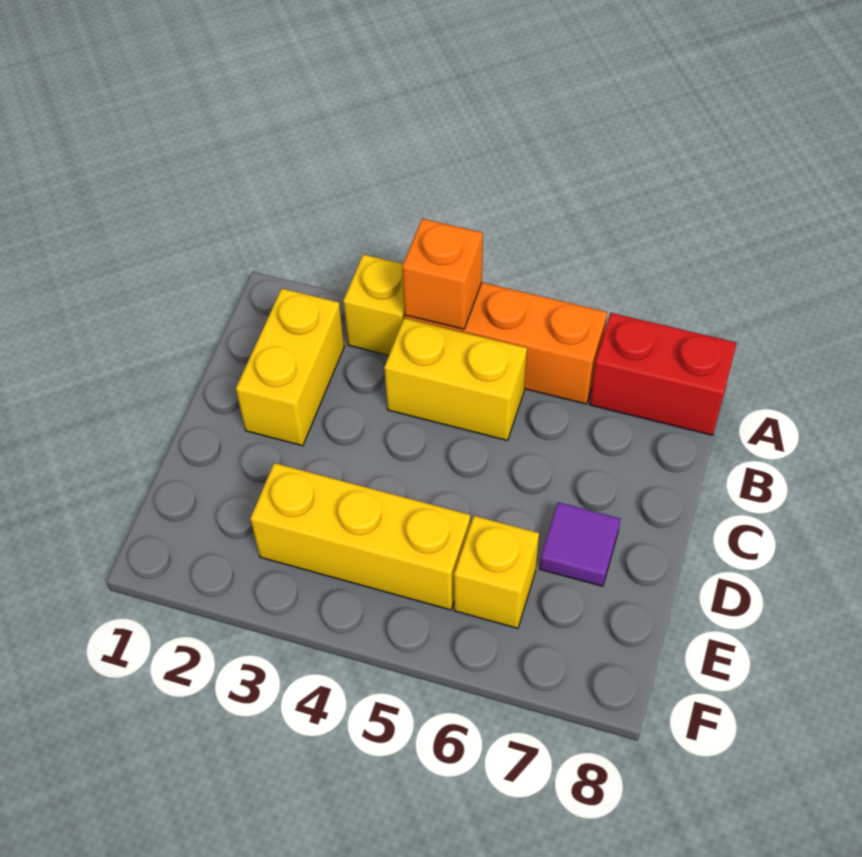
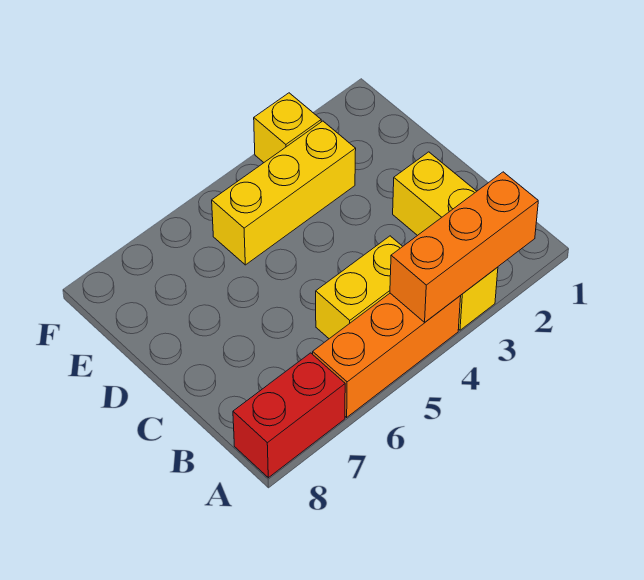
orange brick A4 level 2 -> orange brick A2:A4 level 2
purple tile D7 level 1 -> none
yellow brick E6 level 1 -> yellow brick F3 level 1

